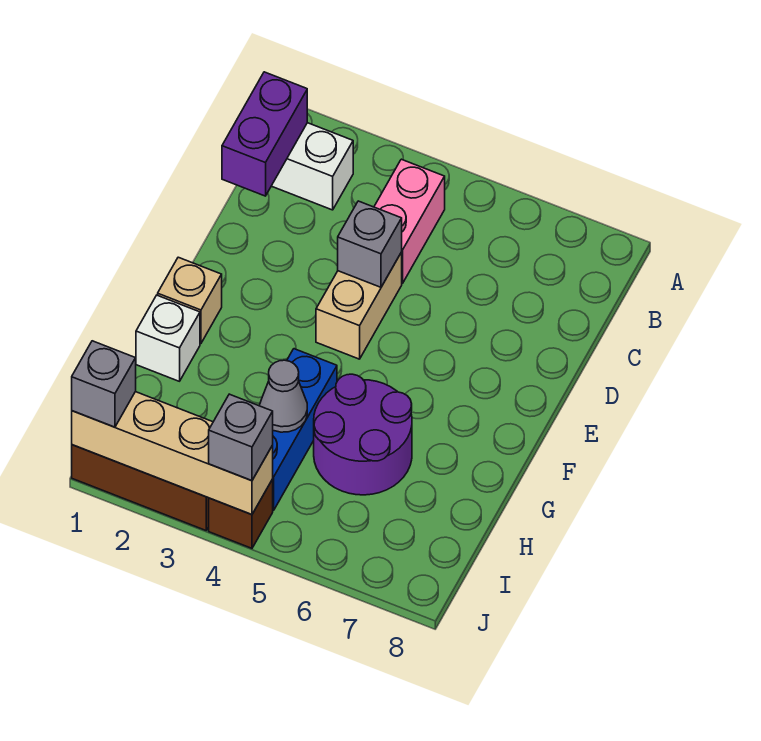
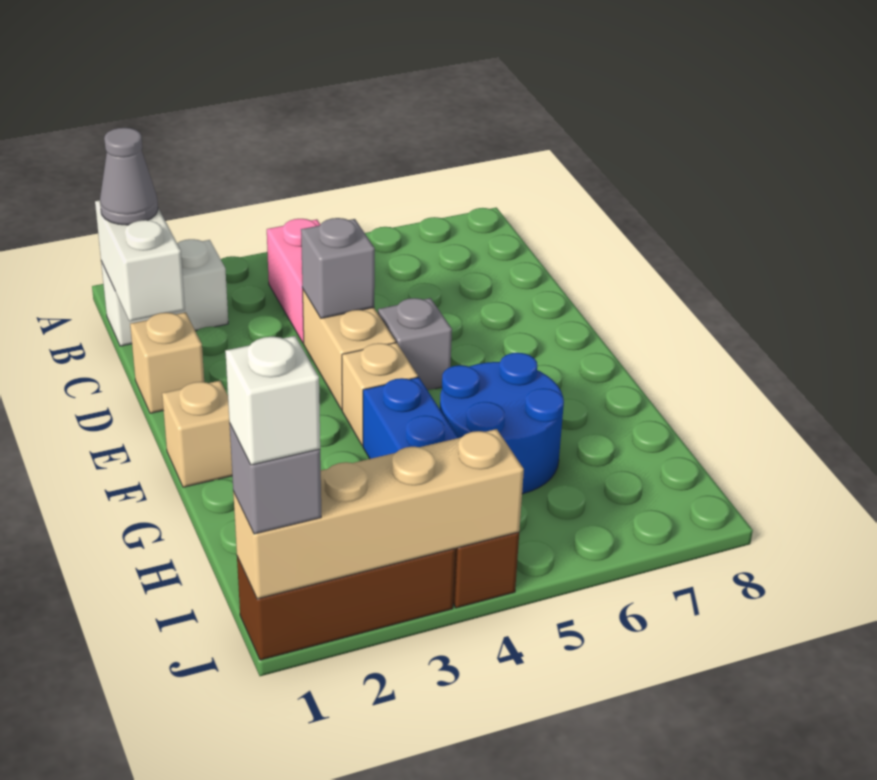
purple brick B1:C1 level 2 -> white brick B1:C1 level 2
none -> tan brick D1 level 1
none -> tan brick F4 level 1
white brick G1 level 1 -> white brick J1 level 4
purple round brick G5:H6 level 1 -> blue round brick G5:H6 level 1
grey cone H4 level 2 -> grey cone B1 level 3
grey brick J4 level 3 -> grey brick E5 level 1

